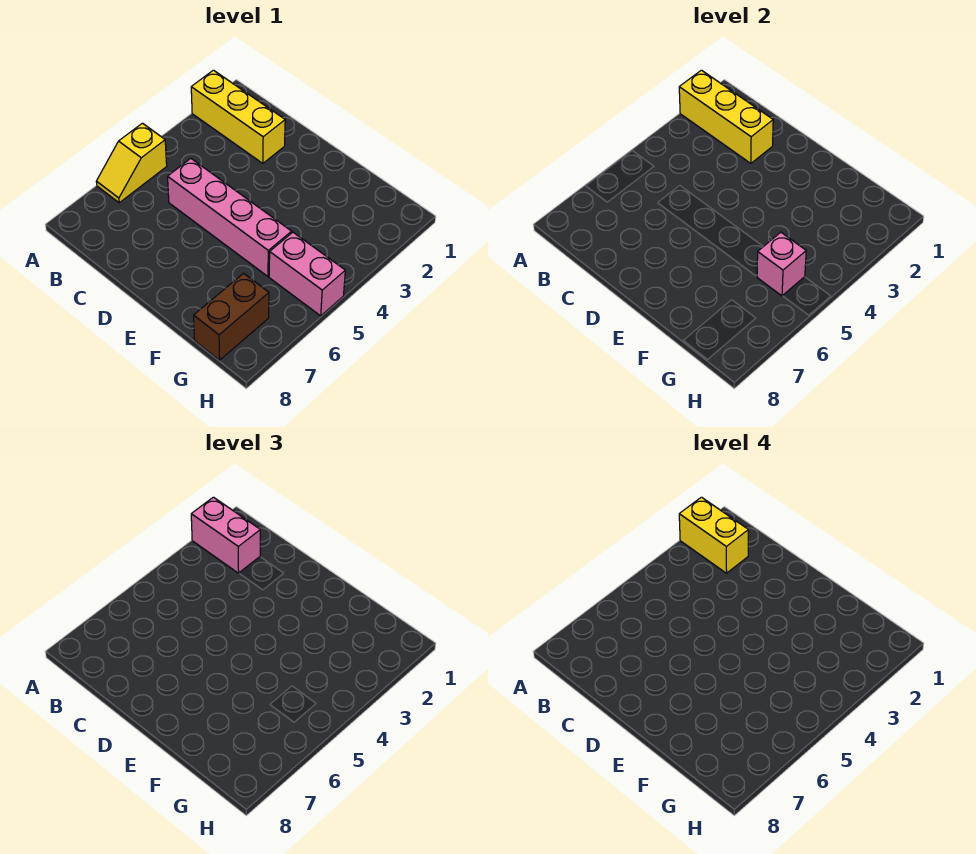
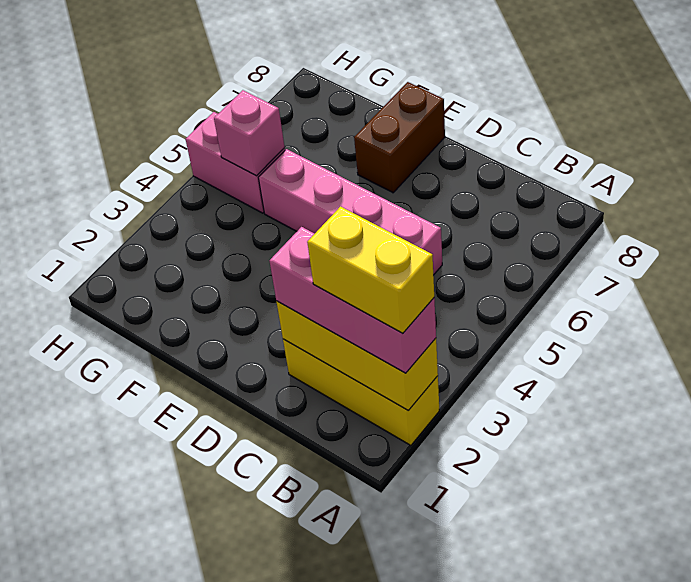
pink brick A2:B2 level 3 -> pink brick A2:C2 level 3
yellow slope A5:A6 level 1 top 5 -> none
brown brick G7:G8 level 1 -> brown brick E7:E8 level 1

